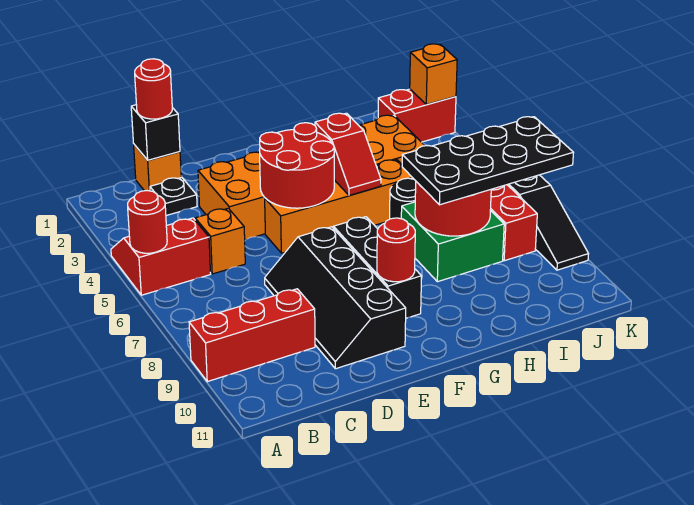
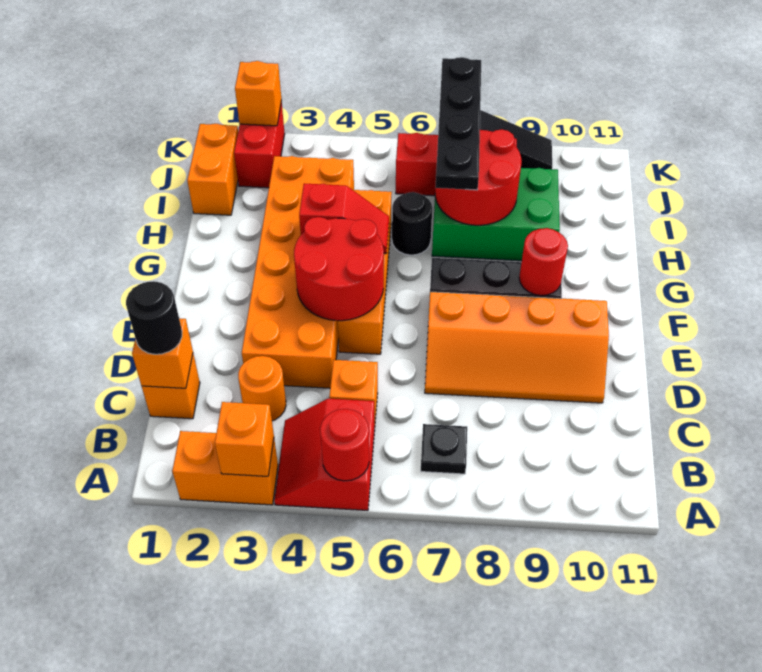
none -> orange brick A2:A3 level 1
none -> orange brick A3 level 2
red brick A9:C9 level 1 -> none
black brick C1 level 2 -> orange brick C1 level 2
red round brick C1 level 3 -> black round brick C1 level 3
black plate C2 level 1 -> black plate B7 level 1
none -> orange round brick C3 level 1
black slope D7:E10 level 1 top E -> orange slope D7:E10 level 1 top E
green brick H7:I8 level 1 -> green brick H7:I9 level 1
black plate H7:K8 level 3 -> black plate H7:K7 level 3
none -> orange brick I1:J1 level 1

